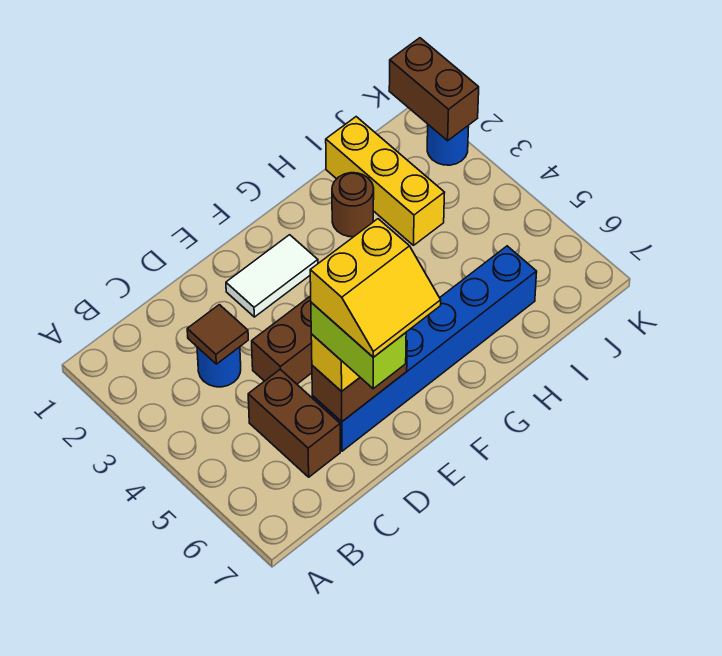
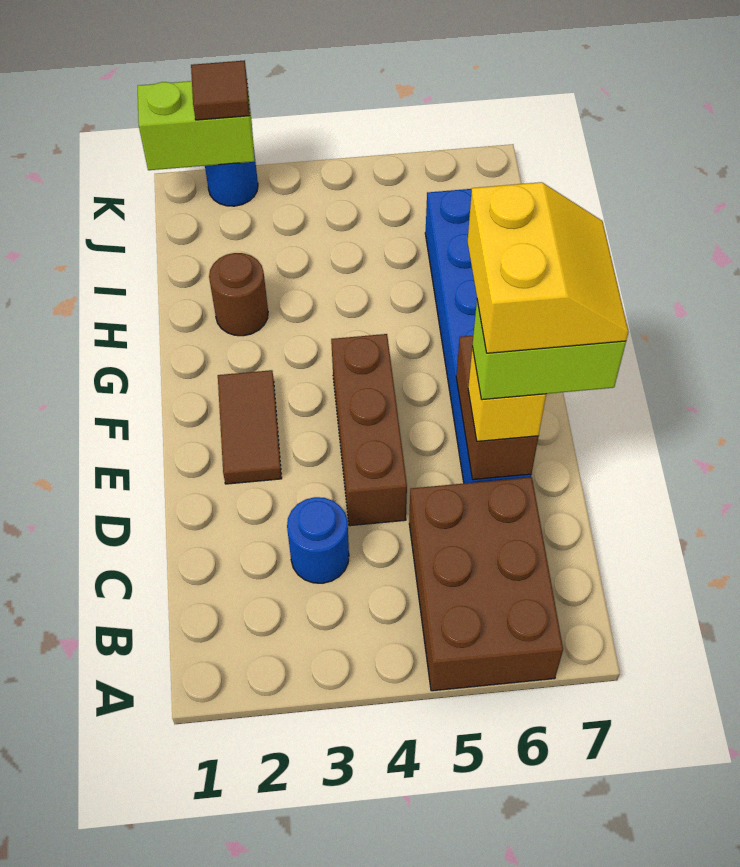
brown tile C3 level 2 -> brown tile K2 level 3
brown brick C5:C6 level 1 -> brown brick A5:C6 level 1
white tile E2:F2 level 1 -> brown tile E2:F2 level 1
yellow brick I1:I3 level 1 -> none
brown brick K1:K2 level 2 -> lime brick K1:K2 level 2

